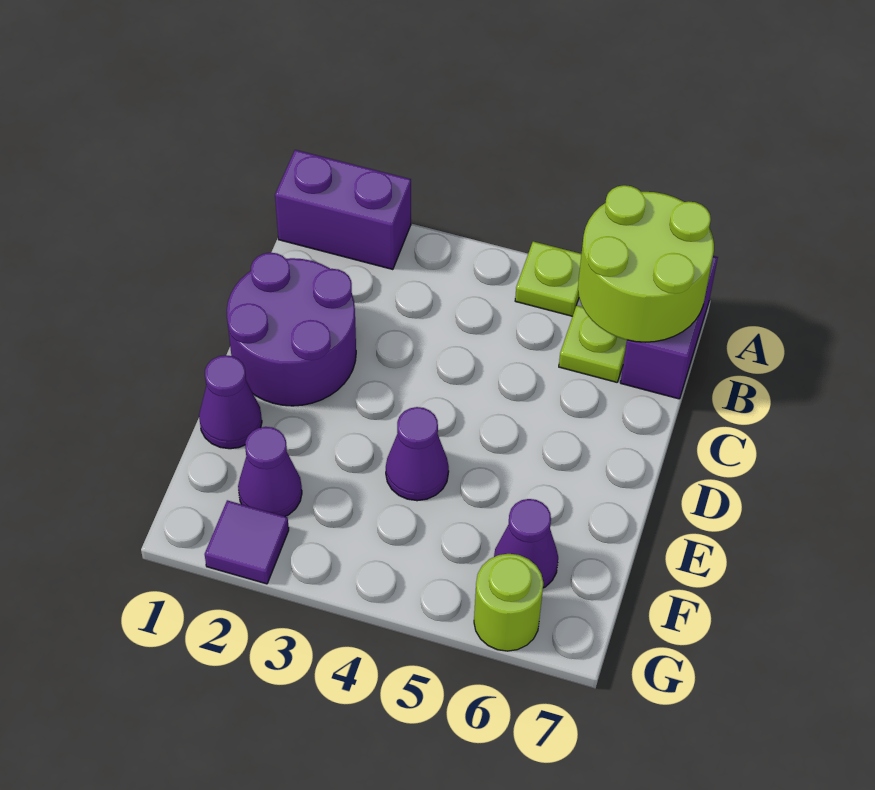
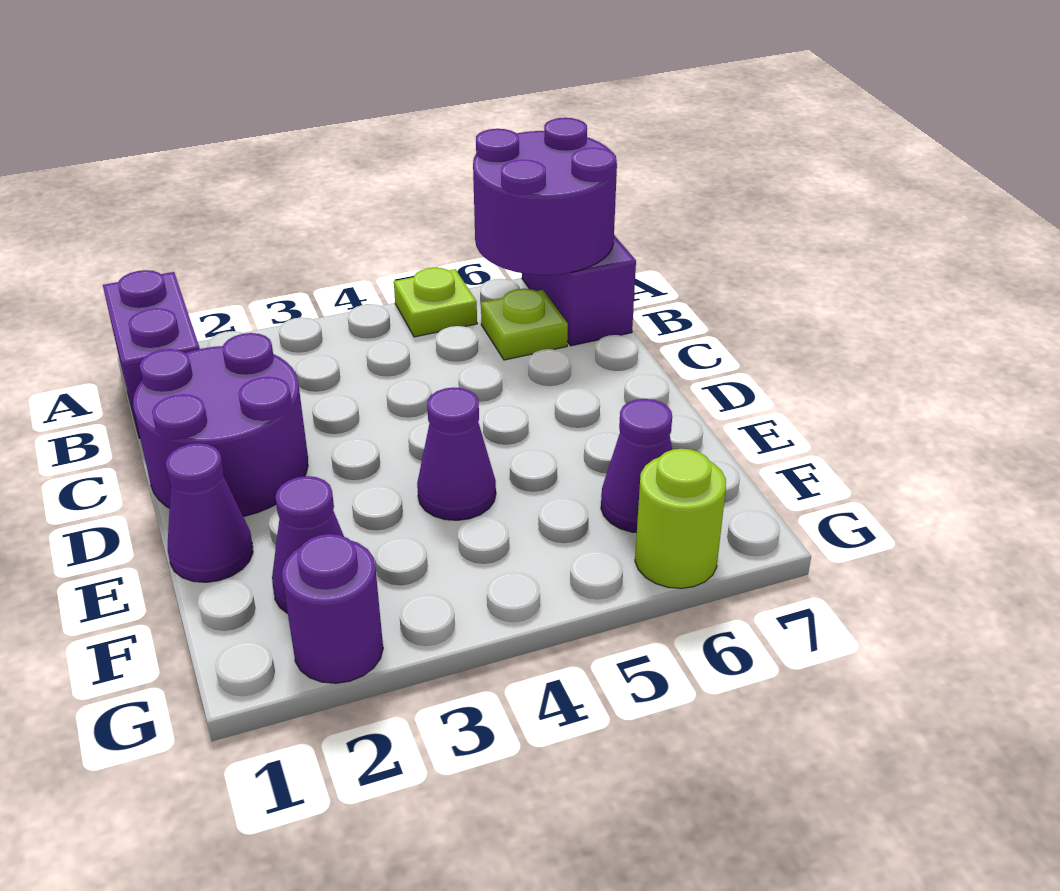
purple brick A1:A2 level 1 -> purple brick A1:B1 level 1
lime round brick A6:B7 level 2 -> purple round brick A6:B7 level 2
purple tile G2 level 1 -> purple round brick G2 level 1

